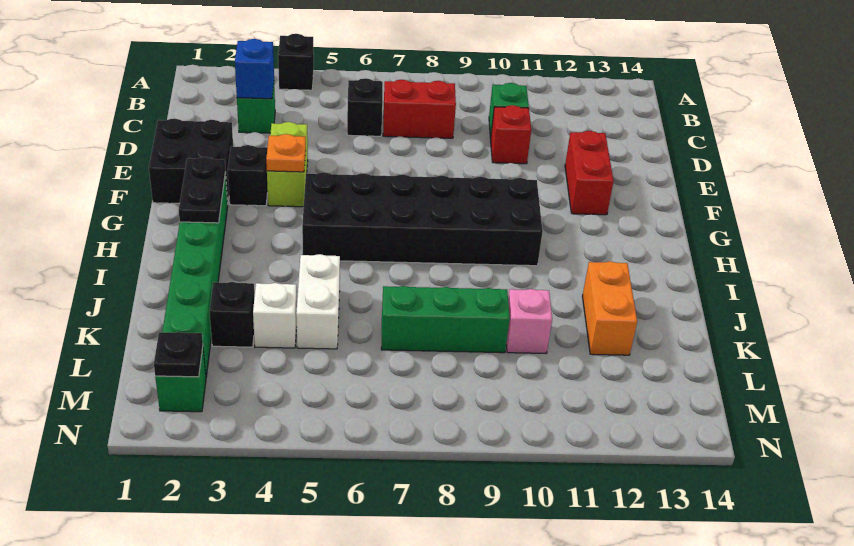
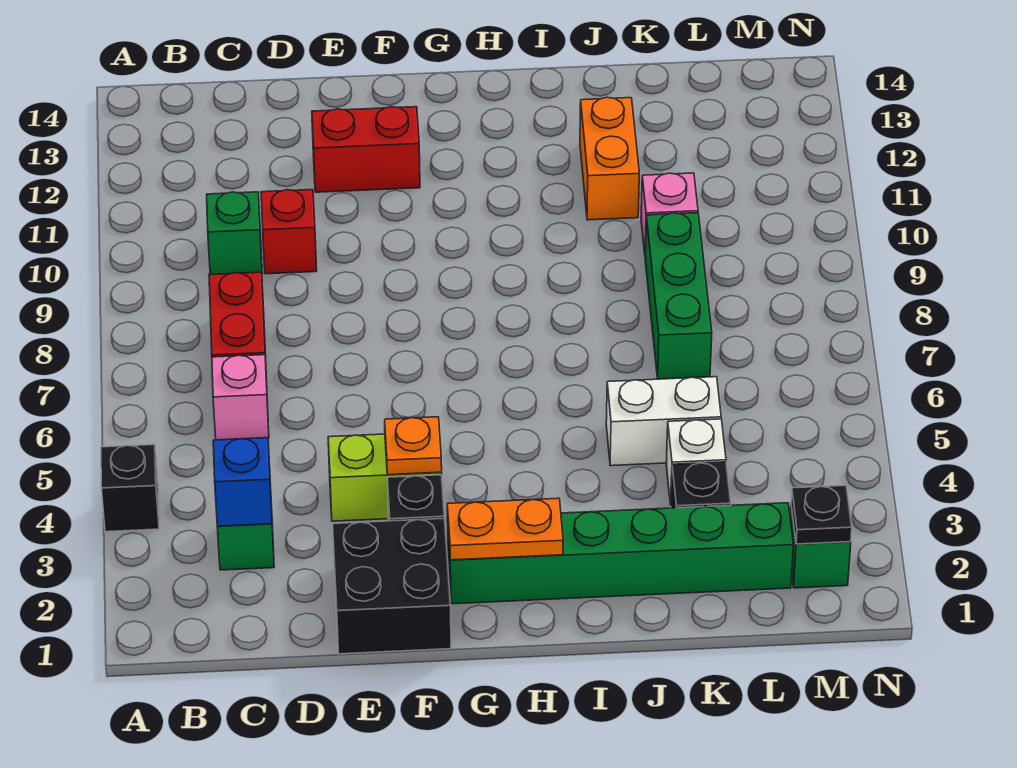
black brick C6 level 1 -> pink brick C6 level 1
black plate G2:H2 level 2 -> orange plate G2:H2 level 2
black brick G5:H10 level 1 -> none
orange brick J12:K12 level 1 -> orange brick J11:J12 level 1

